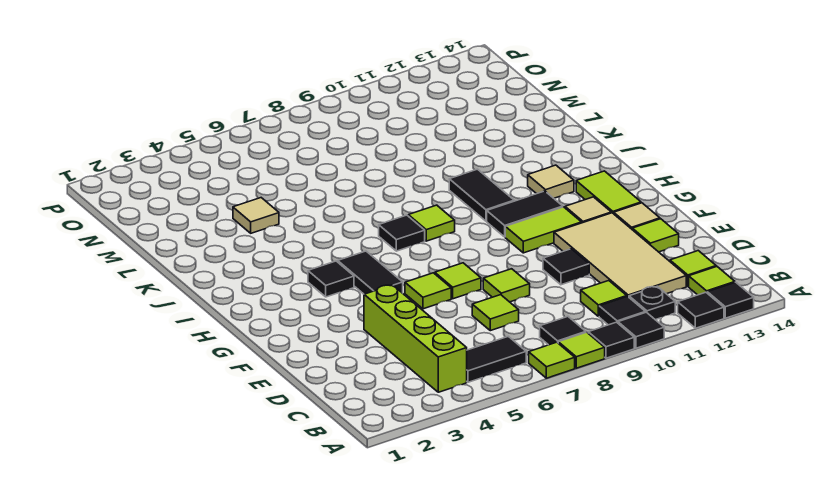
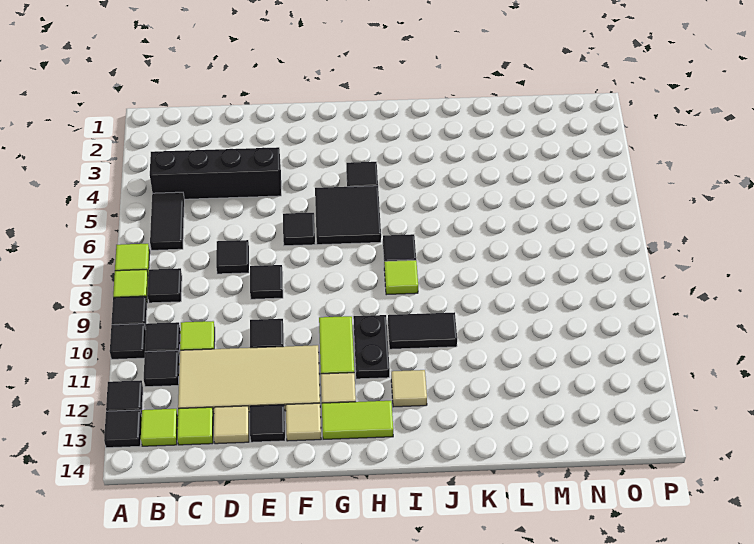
lime brick B4:E4 level 1 -> black brick B4:E4 level 1
black plate B11 level 1 -> black tile B11 level 1
lime tile D7 level 1 -> black tile D7 level 1
lime tile E8 level 1 -> black tile E8 level 1
lime tile E13 level 1 -> black tile E13 level 1
lime tile F6 level 1 -> black tile F6 level 1
lime tile F7 level 1 -> none
black tile G5:H5 level 1 -> black tile G5:H6 level 1
black tile H10:H11 level 1 -> black plate H10:H11 level 1
tan tile L4 level 1 -> tan tile D13 level 1

